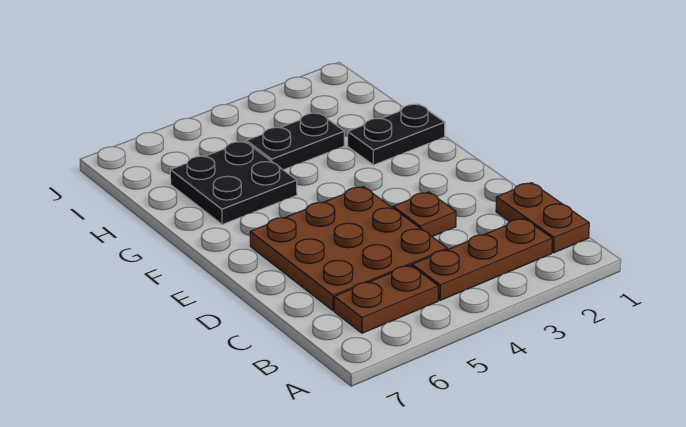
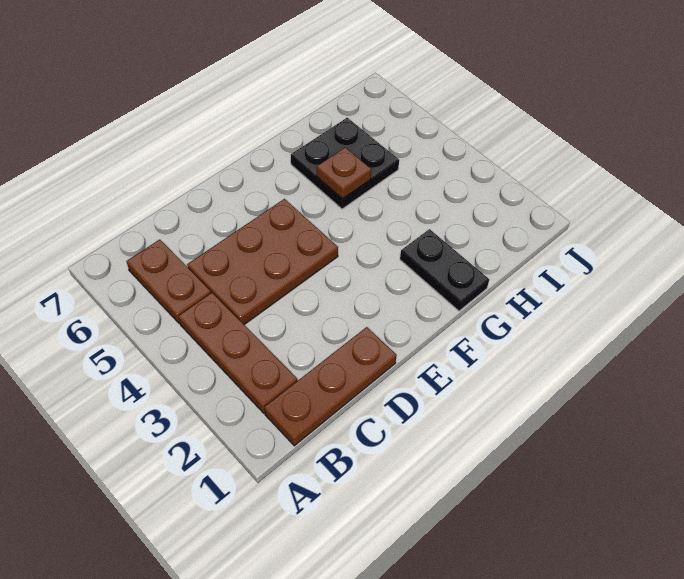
brown plate B1:C1 level 1 -> brown plate B1:D1 level 1
brown plate C4:E6 level 1 -> brown plate C4:E5 level 1
brown plate D3 level 1 -> brown plate G5 level 2
black plate H3:H4 level 1 -> none

